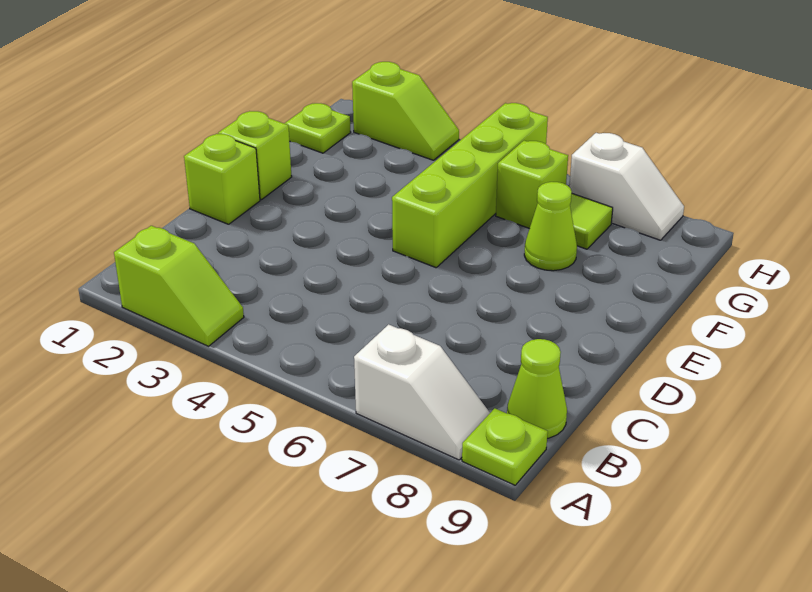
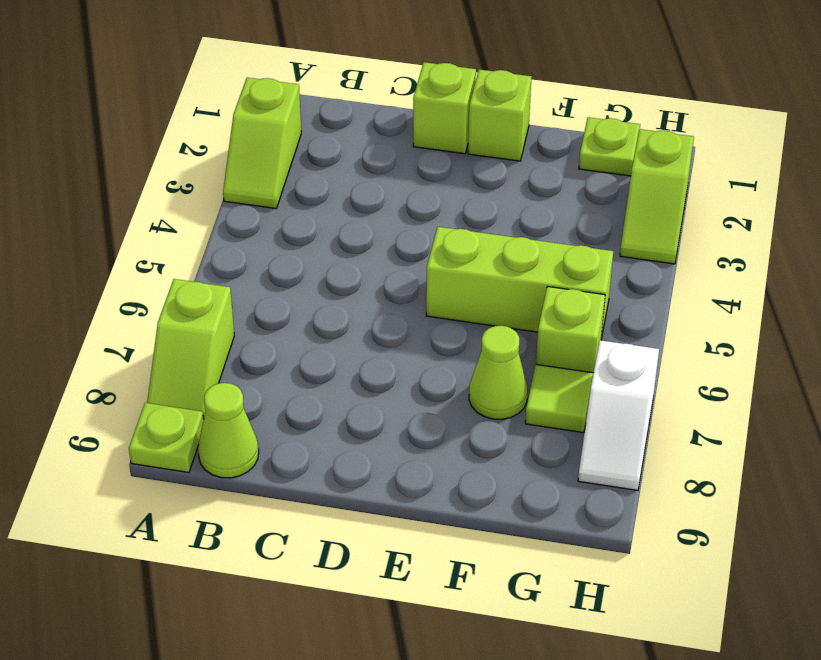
white slope A7:A8 level 1 top 7 -> lime slope A7:A8 level 1 top 7
lime brick E5:H5 level 1 -> lime brick E5:G5 level 1

